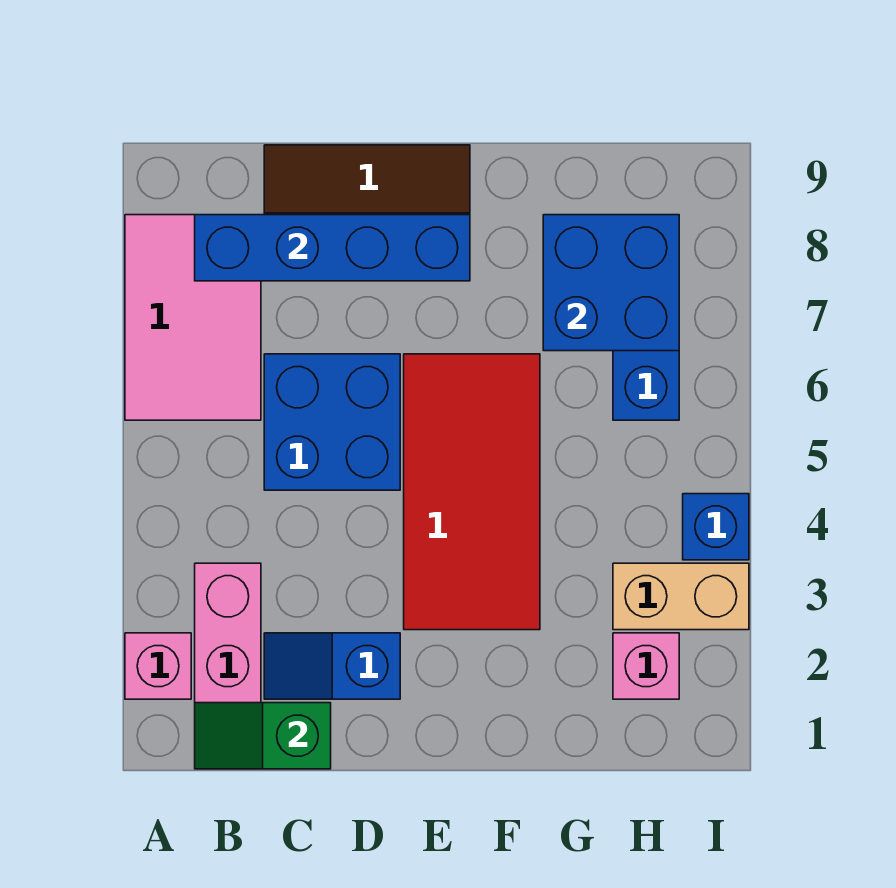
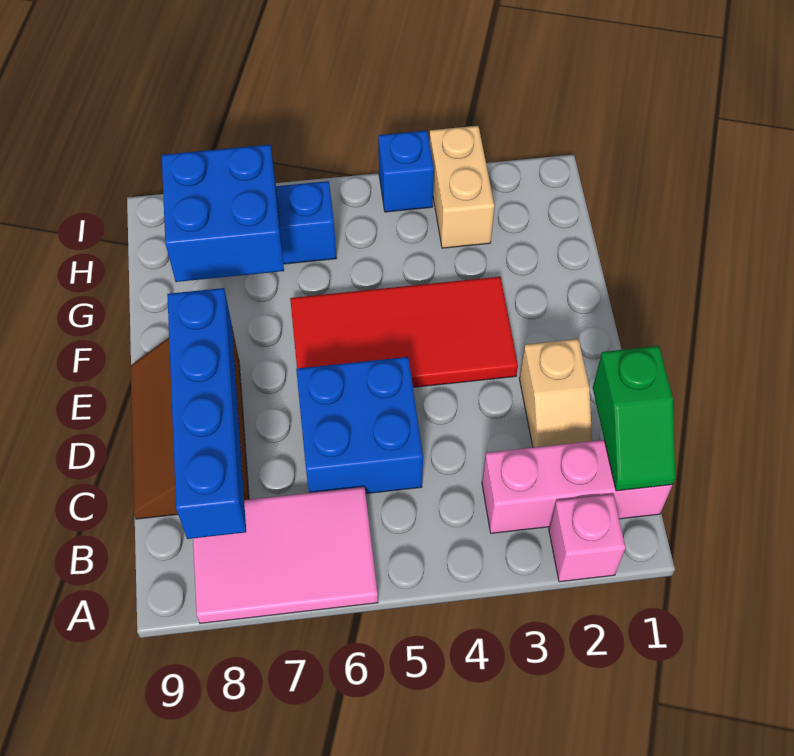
blue slope C2:D2 level 1 top D -> tan slope C2:D2 level 1 top D
pink brick H2 level 1 -> none

